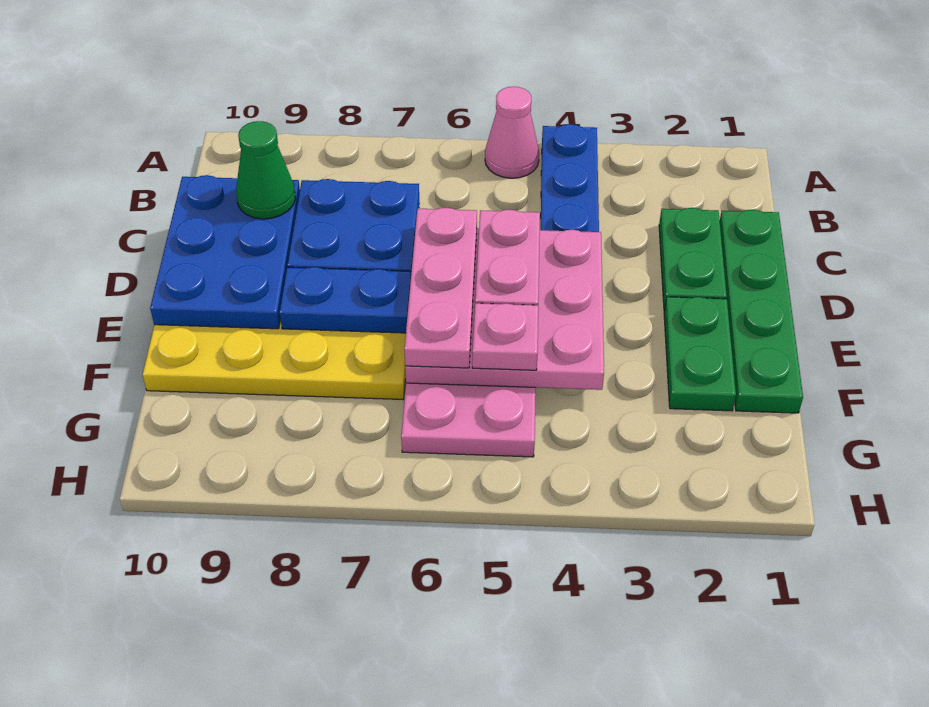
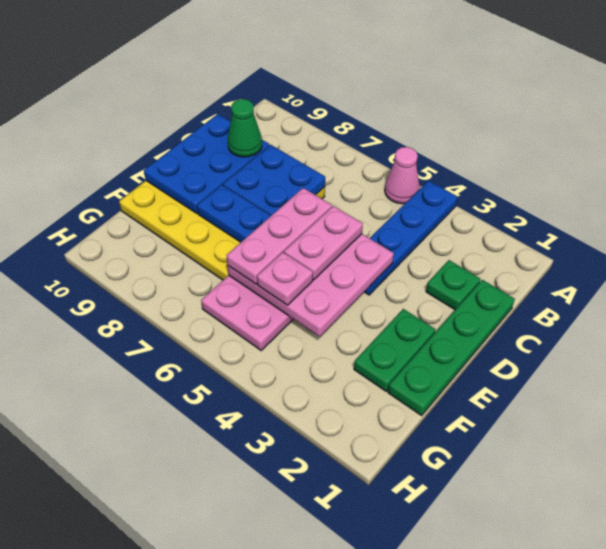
green plate C2:D2 level 1 -> green plate C2 level 1

